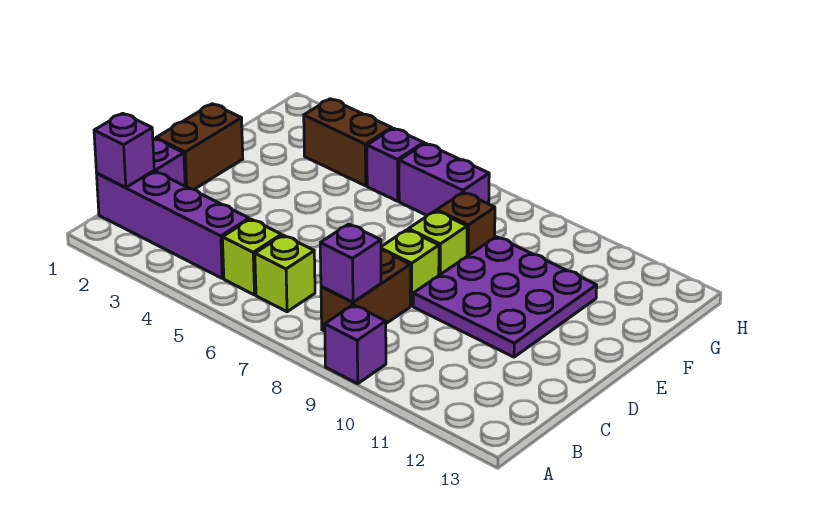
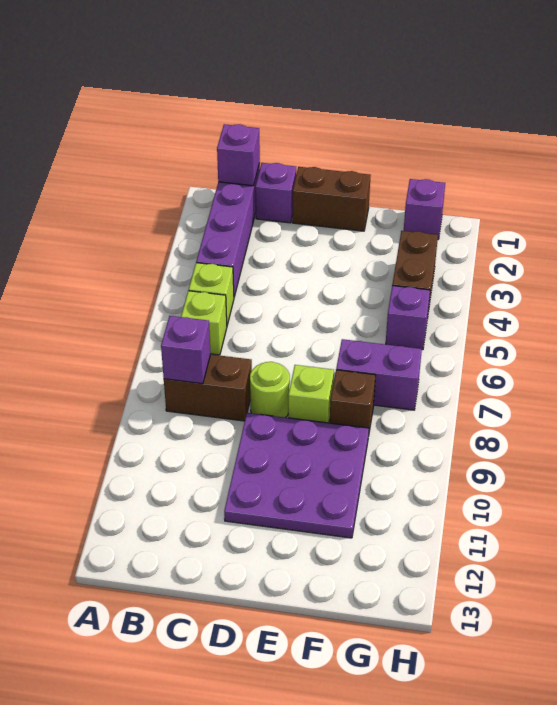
purple brick A9 level 1 -> purple brick G1 level 1
lime brick D8 level 1 -> lime round brick D8 level 1
purple brick G6:G7 level 1 -> purple brick F7:G7 level 1

